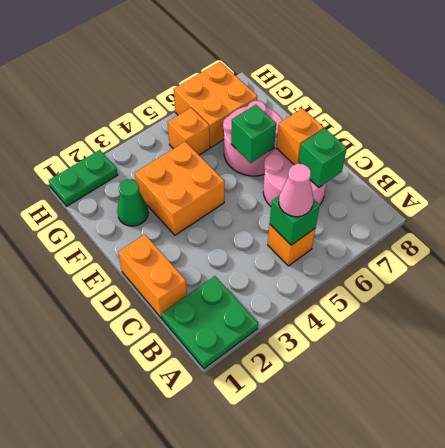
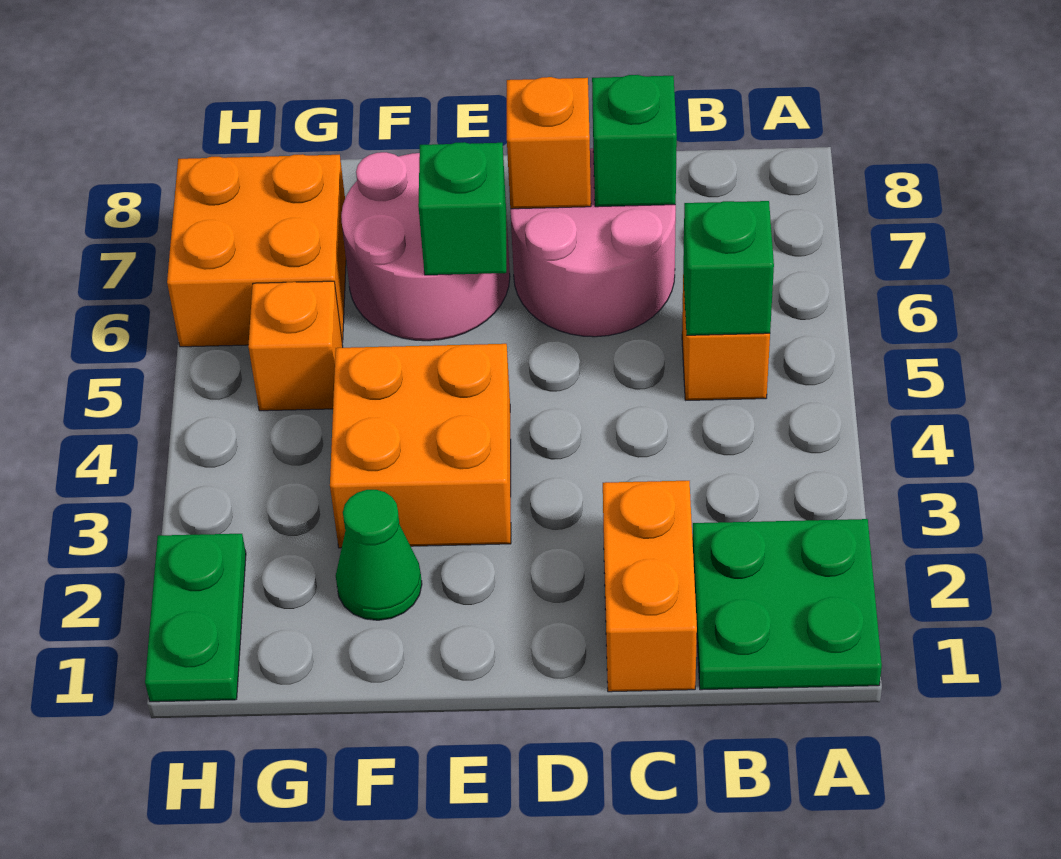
pink cone B5 level 3 -> none
orange brick C1:D1 level 1 -> orange brick C1:C2 level 1

